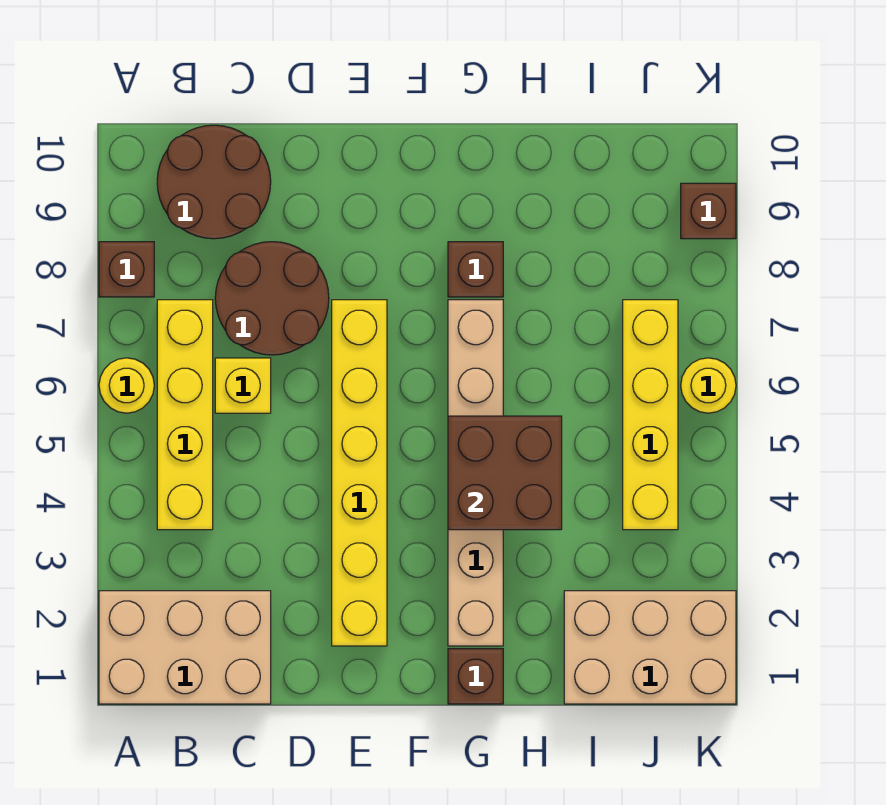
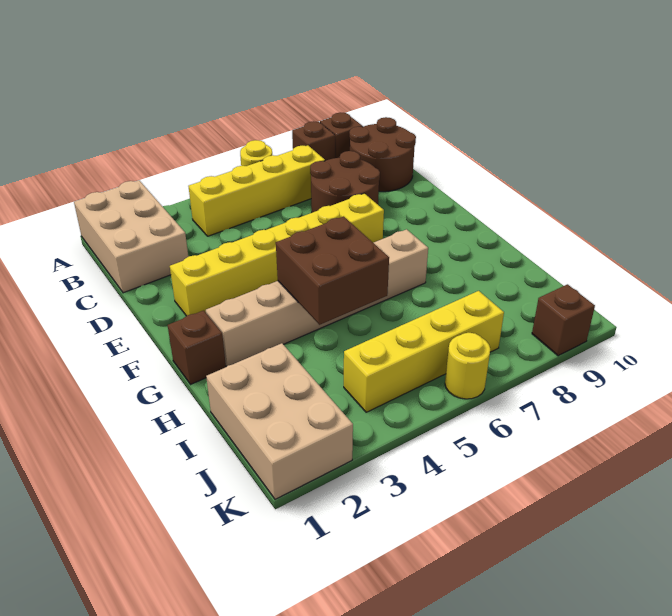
yellow brick C6 level 1 -> none
brown brick G8 level 1 -> brown brick A9 level 1

